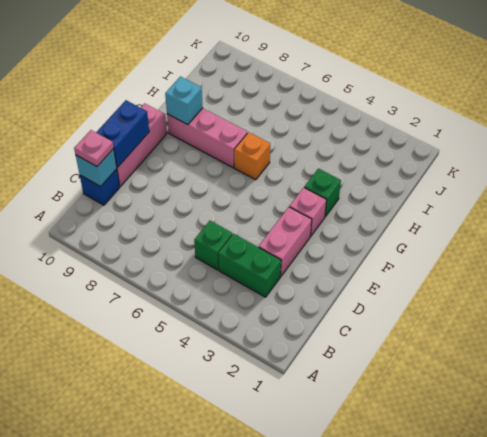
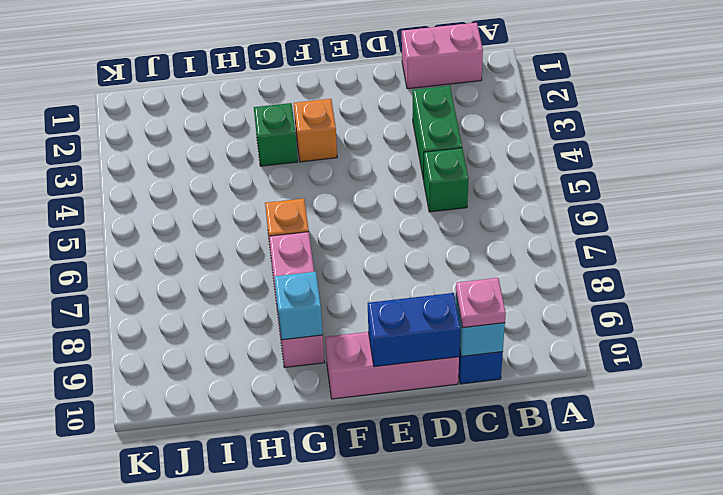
pink brick D3:E3 level 1 -> pink brick B1:C1 level 1
pink brick F3 level 1 -> orange brick F3 level 1

